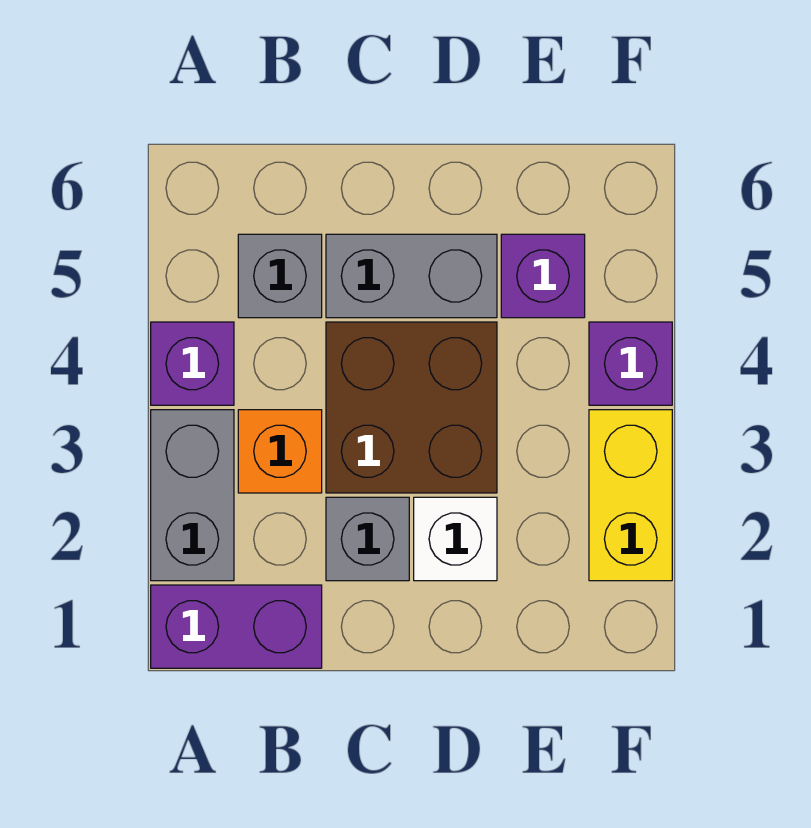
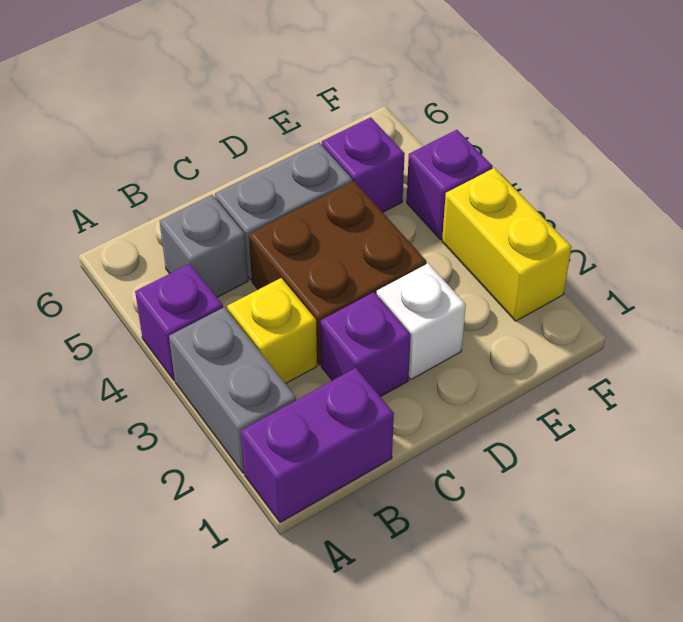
orange brick B3 level 1 -> yellow brick B3 level 1
grey brick C2 level 1 -> purple brick C2 level 1

